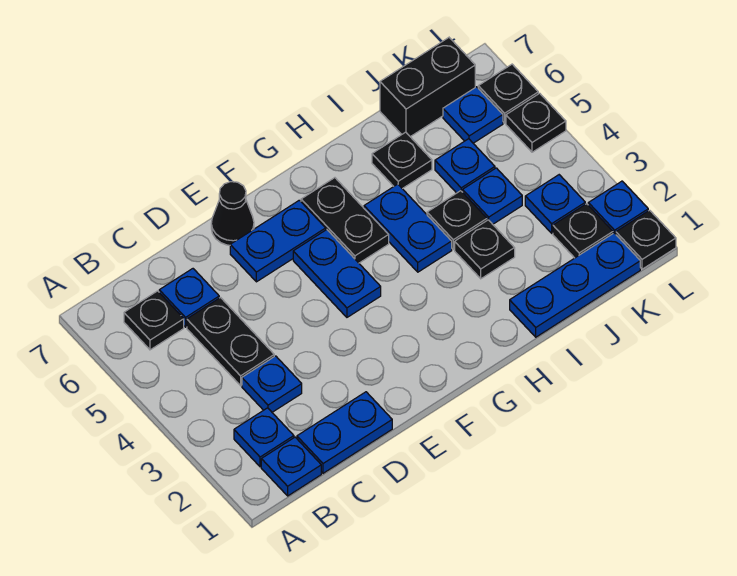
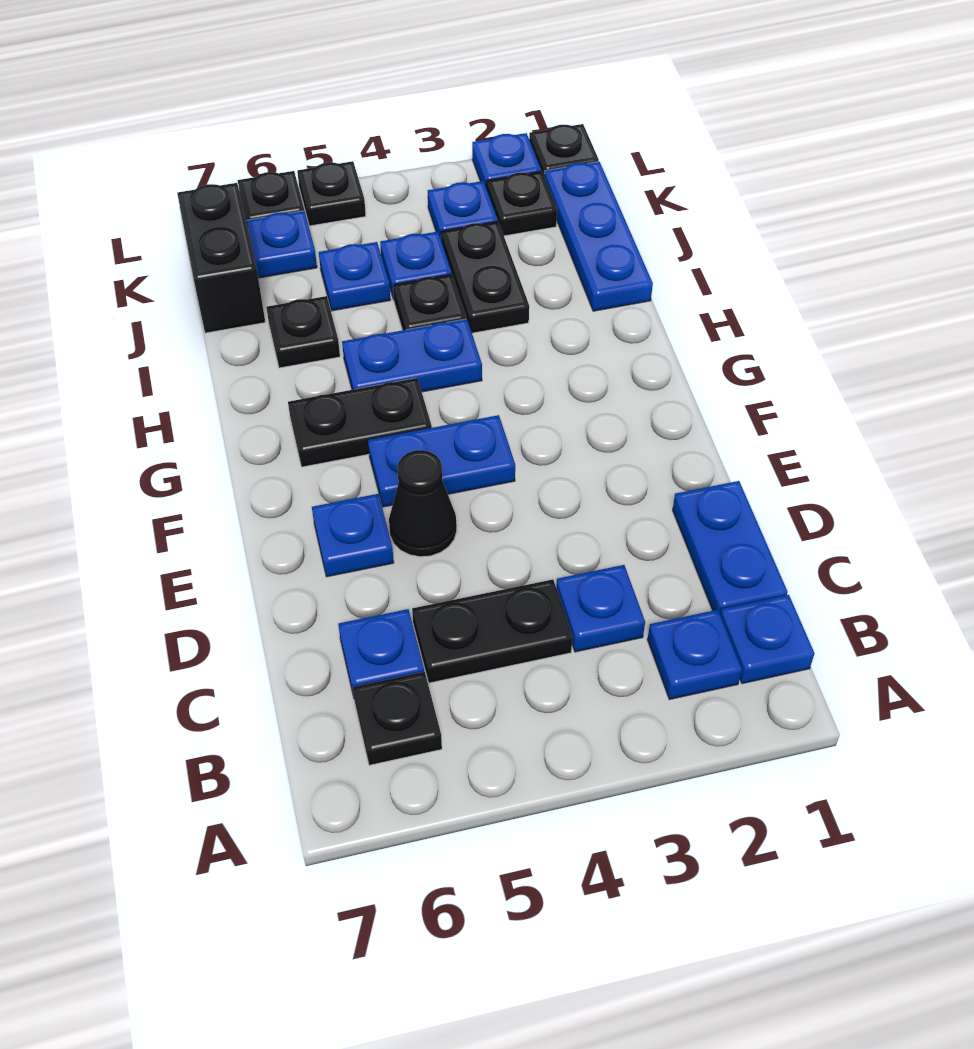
blue plate E6:F6 level 1 -> blue plate E6 level 1
black cone E7 level 1 -> black cone E5 level 1
black plate I3 level 1 -> black plate I3:J3 level 1

